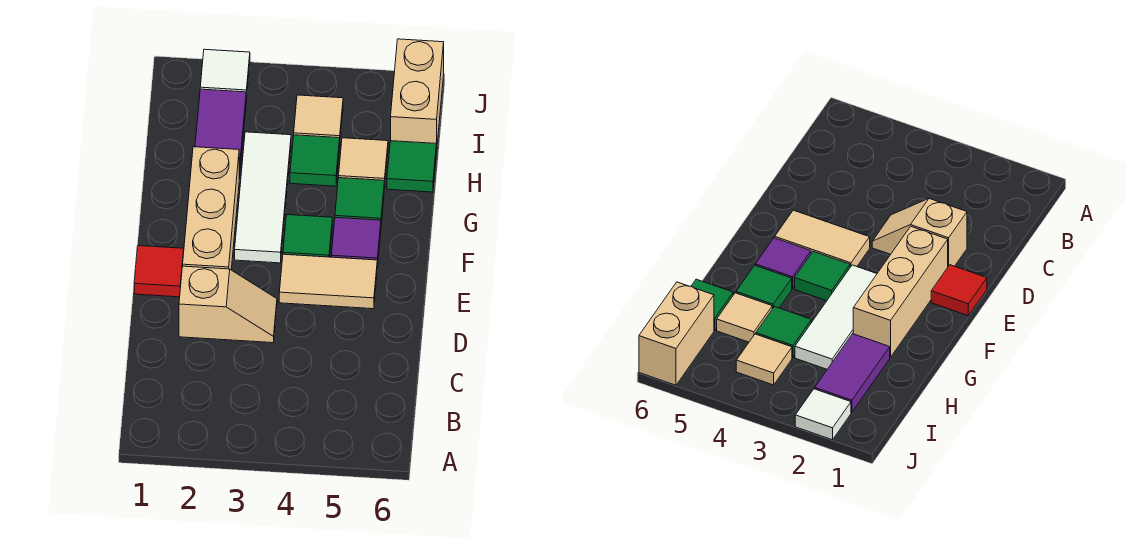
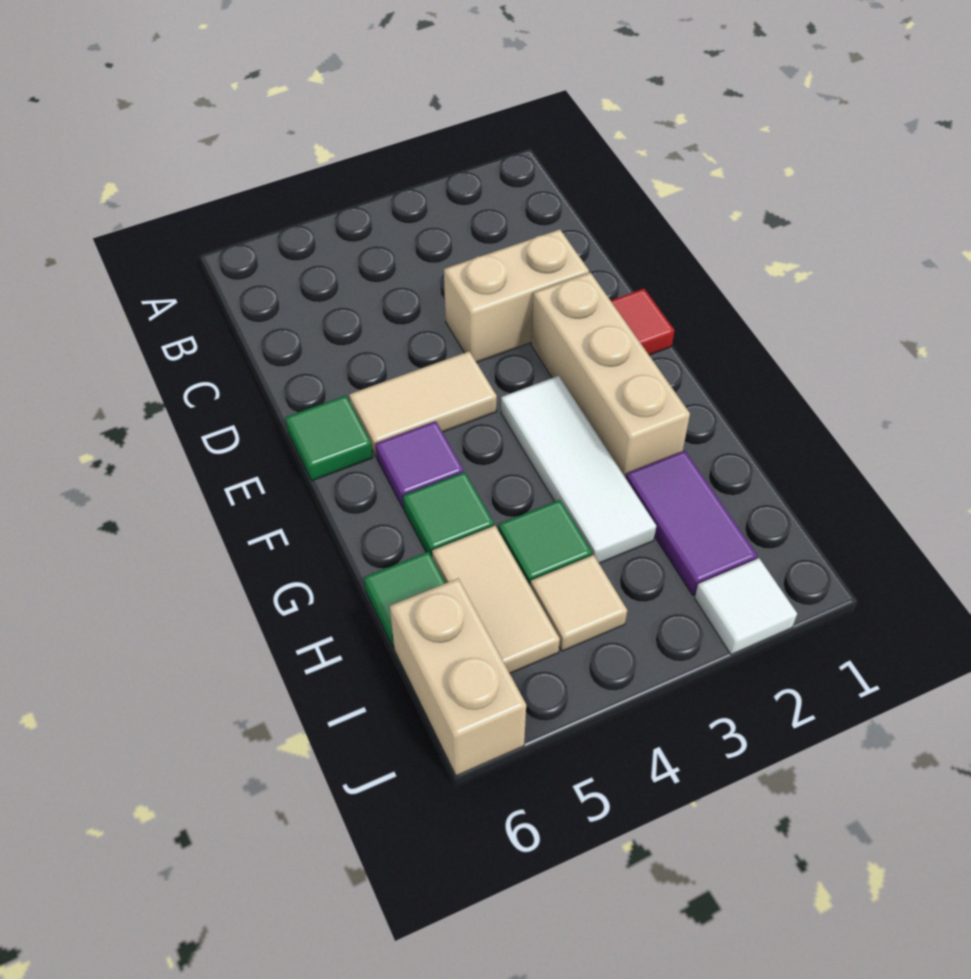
tan slope D2:D3 level 1 top 2 -> tan brick D2:D3 level 1
green tile F4 level 1 -> green tile E6 level 1
tan tile H5 level 1 -> tan tile H5:I5 level 1

